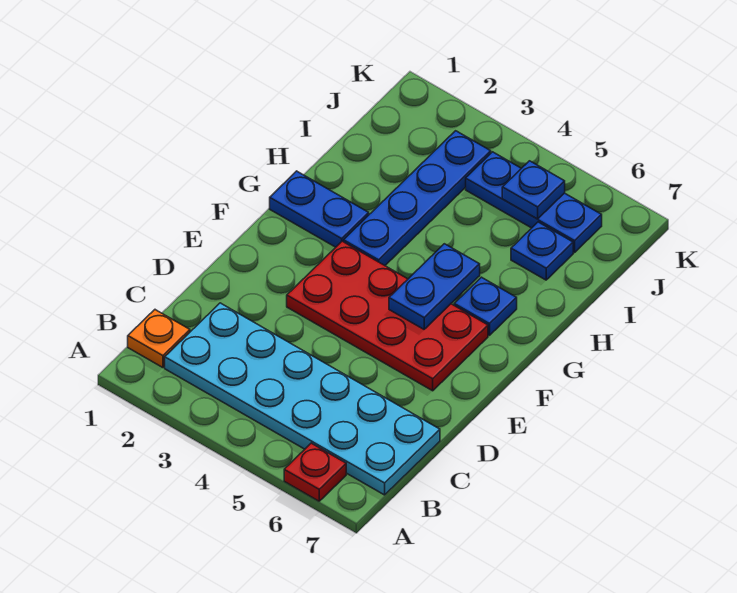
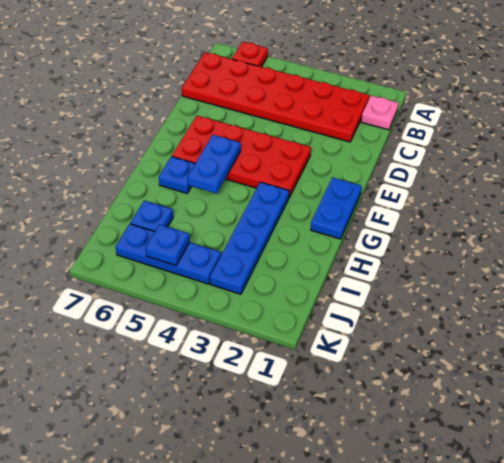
orange plate B1 level 1 -> pink plate B1 level 1
cyan plate B2:C7 level 1 -> red plate B2:C7 level 1
blue plate G1:G2 level 1 -> blue plate F1:G1 level 1

